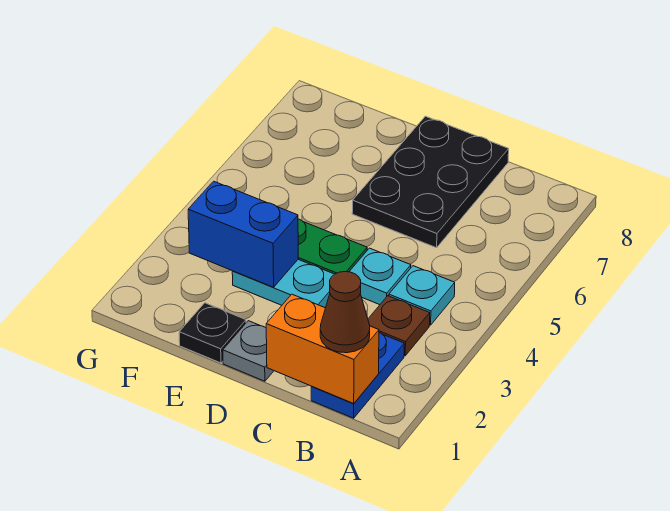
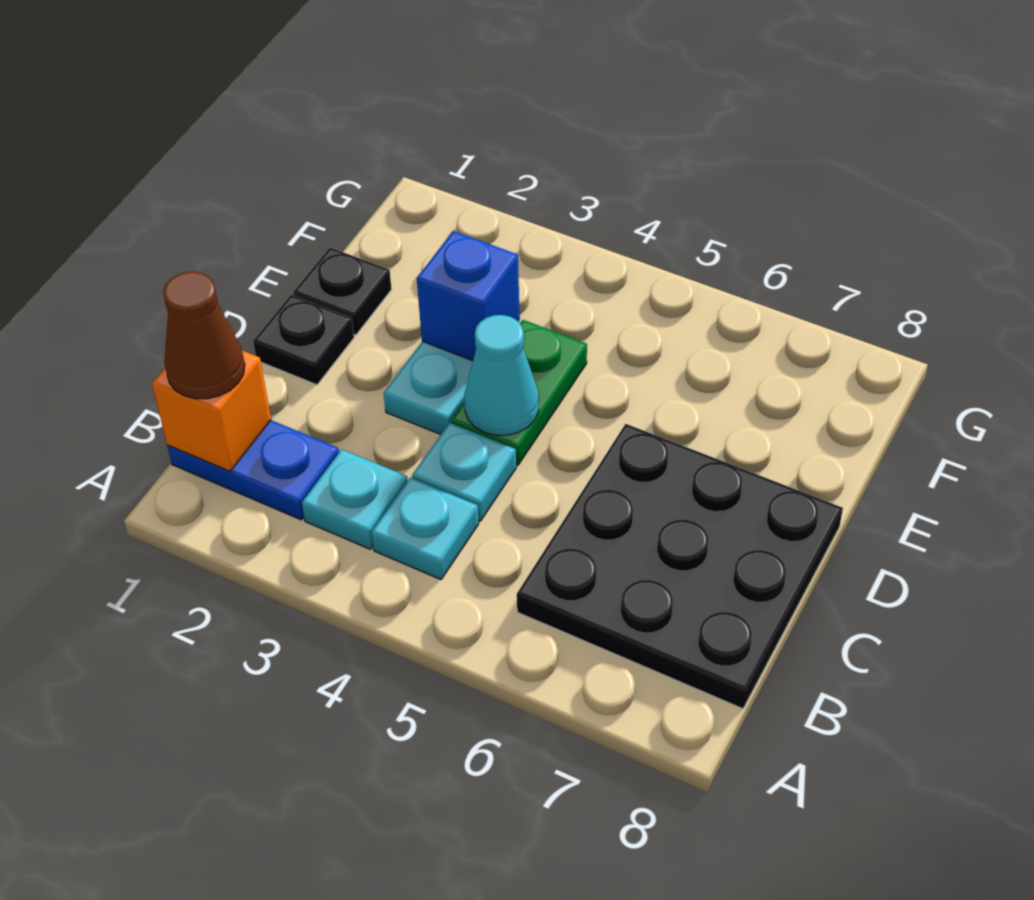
orange brick B1:C1 level 2 -> orange brick B1 level 2
brown plate B3 level 1 -> cyan plate B3 level 1
black plate C6:D8 level 1 -> black plate B6:D8 level 1
grey plate D1 level 1 -> black plate D1 level 1
none -> cyan cone D4 level 2
blue brick E3:F3 level 2 -> blue brick E3 level 2

